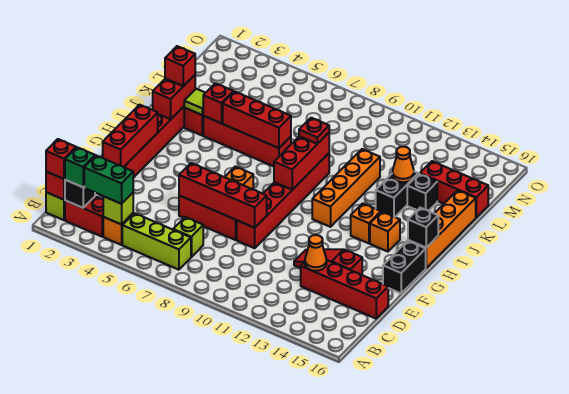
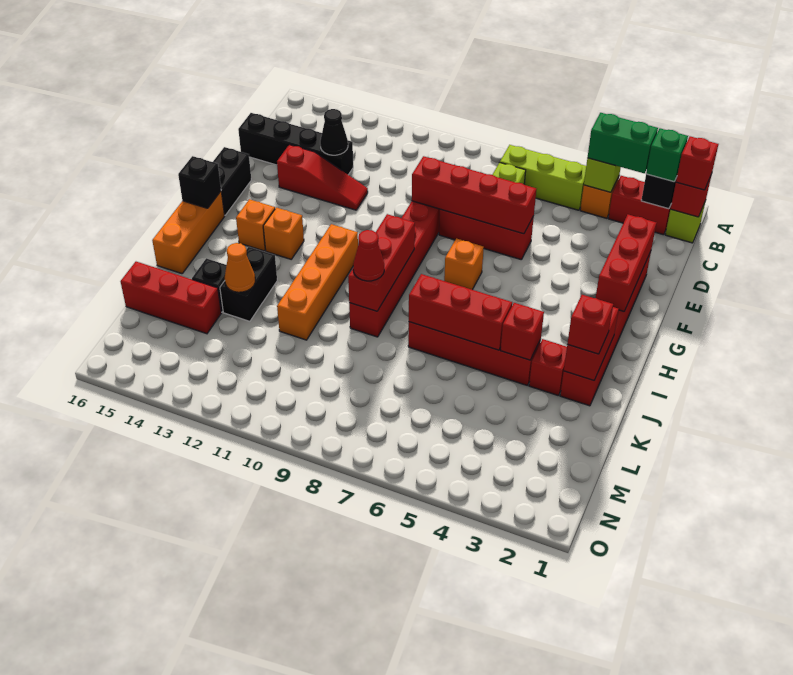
red brick D13:D16 level 1 -> black brick D13:D16 level 1
orange cone D13 level 2 -> black cone D13 level 2
orange brick H16:K16 level 1 -> orange brick H16:J16 level 1
lime tile J3 level 2 -> none
red plate J9 level 3 -> red cone J9 level 3

